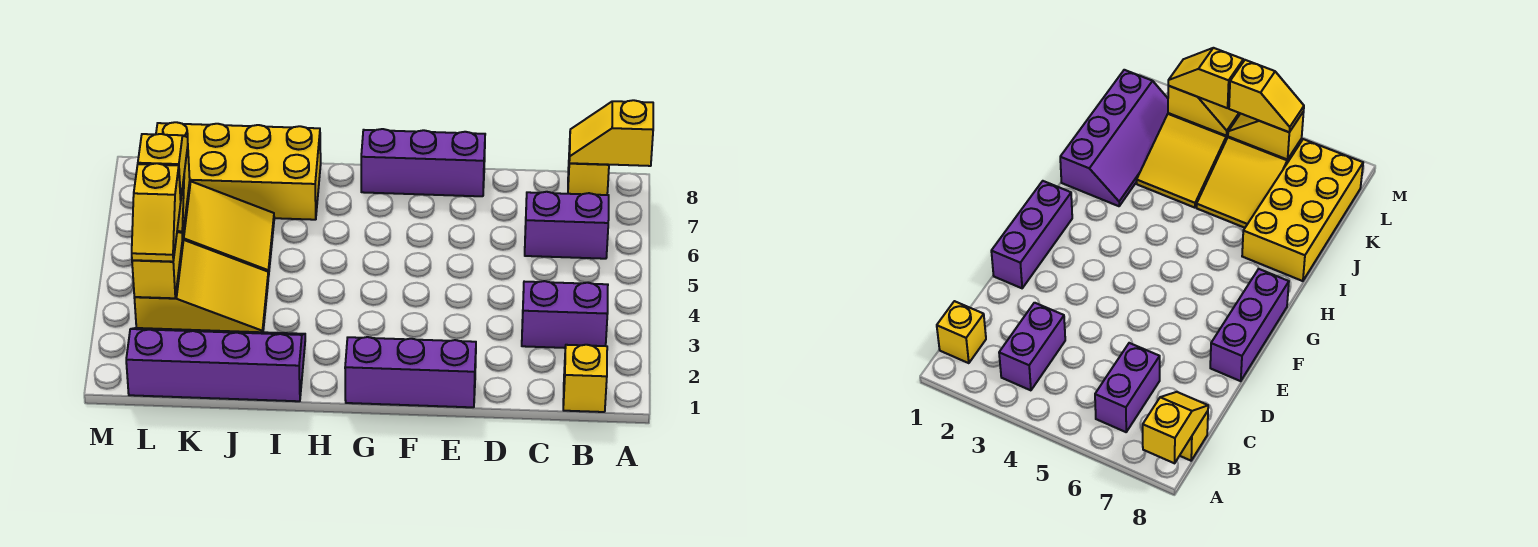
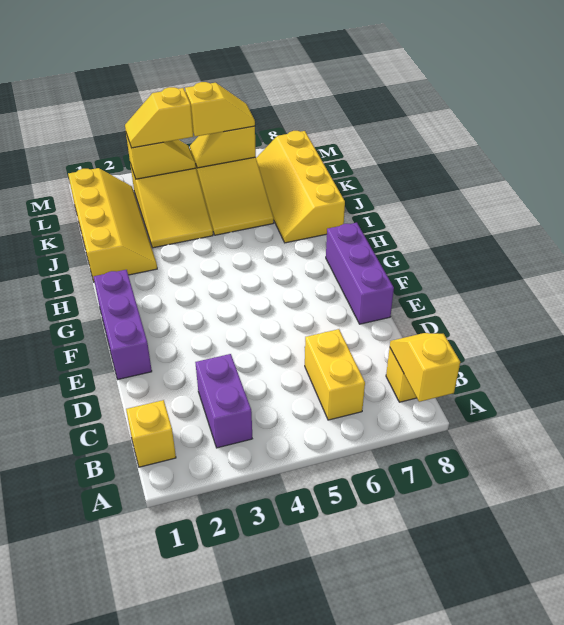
purple brick B6:C6 level 1 -> yellow brick B6:C6 level 1
purple slope I1:L2 level 1 top 1 -> yellow slope I1:L2 level 1 top 1
yellow brick I7:L8 level 1 -> yellow slope I7:L8 level 1 top 8

